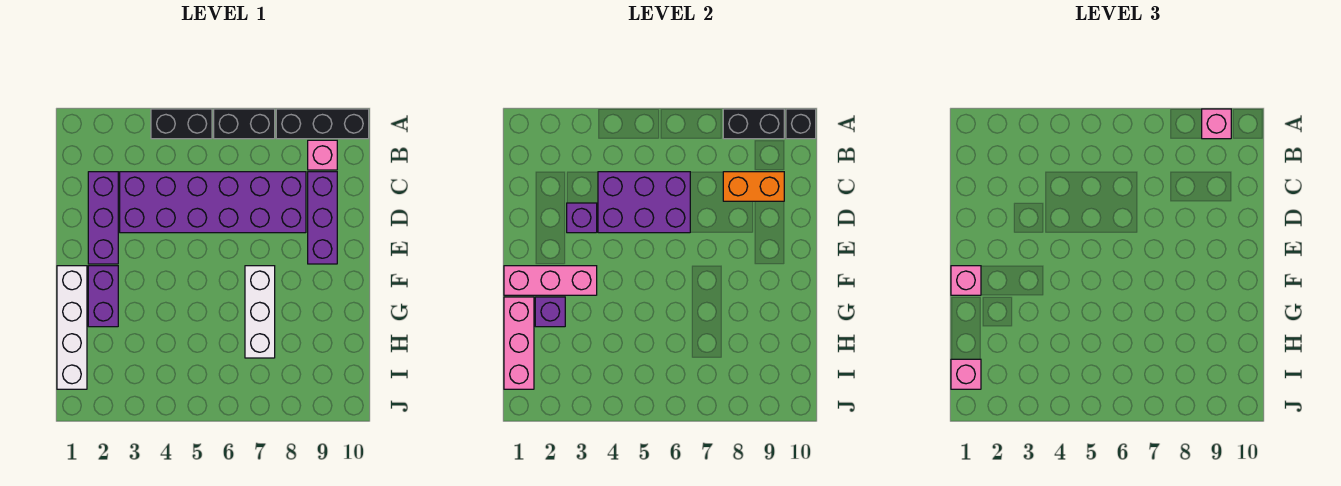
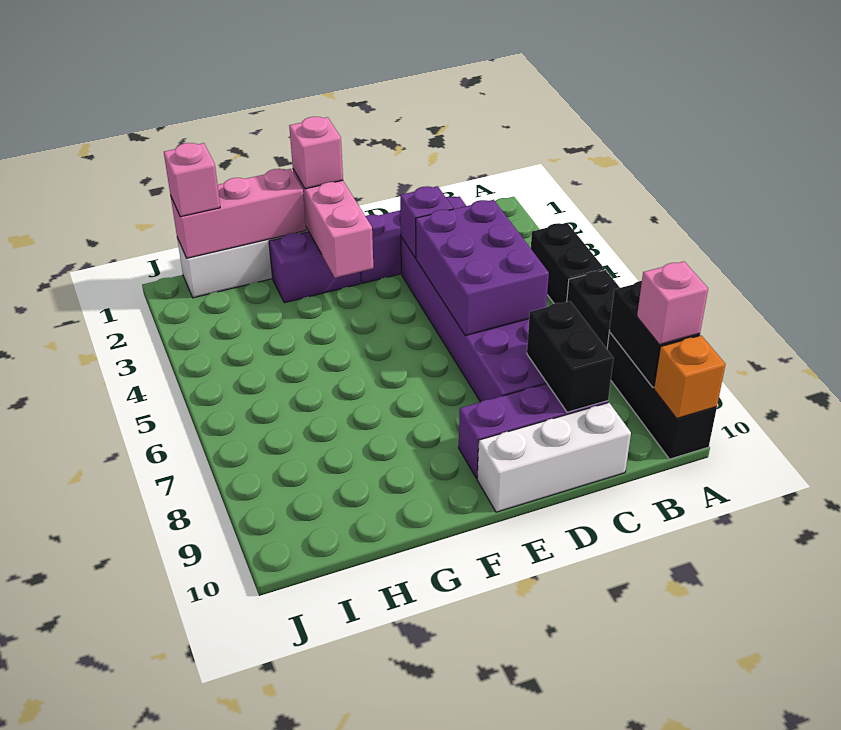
black brick A10 level 2 -> orange brick A10 level 2
pink brick B9 level 1 -> none
orange brick C8:C9 level 2 -> black brick C8:C9 level 2
white brick F7:H7 level 1 -> white brick C10:E10 level 1
purple brick G2 level 2 -> none

